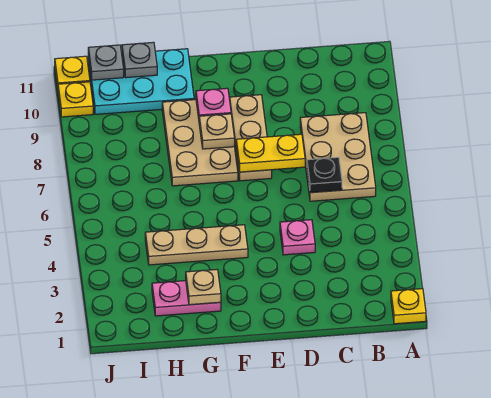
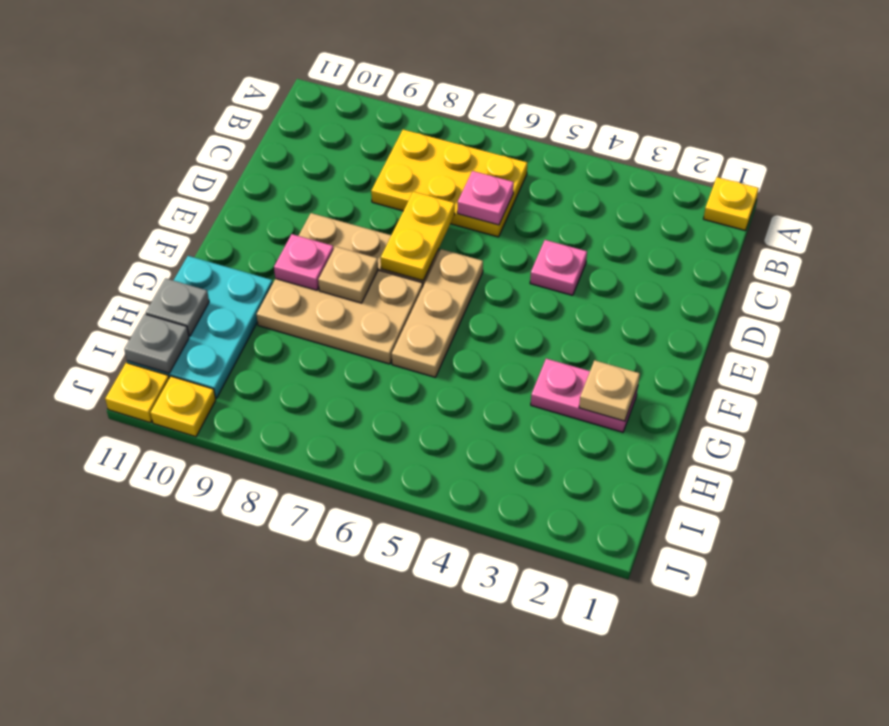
tan plate B6:C8 level 1 -> yellow plate B6:C8 level 1
black plate C6 level 2 -> pink plate C6 level 2
tan plate F4:H4 level 1 -> tan plate E6:G6 level 1
pink plate G2:H2 level 1 -> pink plate G2:G3 level 1

